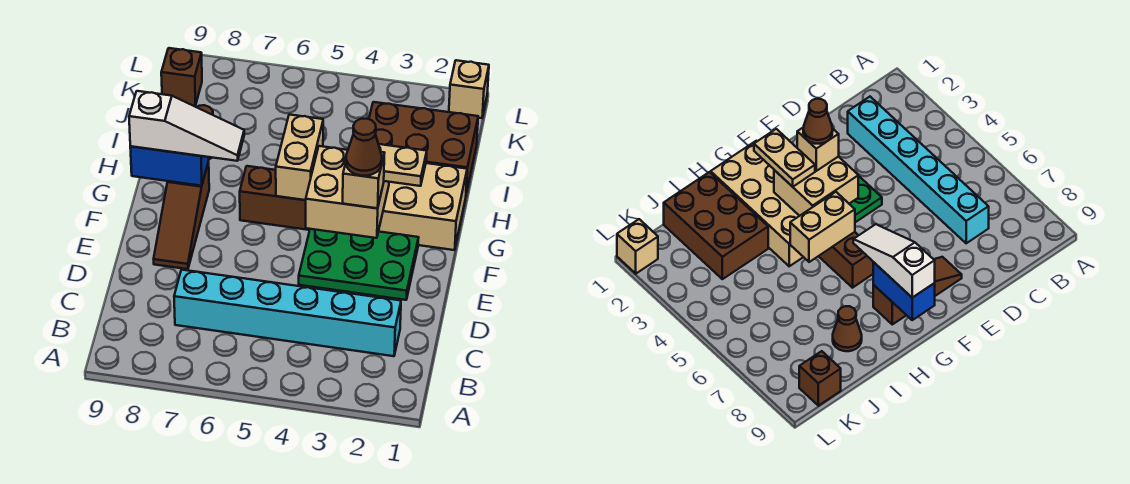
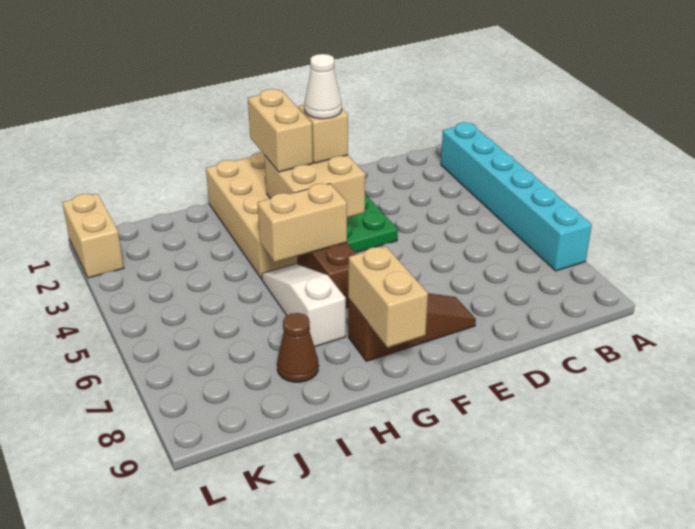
cyan brick C2:C7 level 1 -> cyan brick A2:A7 level 1
brown cone F3 level 4 -> white cone F3 level 4
tan plate G2:G3 level 3 -> tan brick G2:G3 level 3
white slope G7:G9 level 3 top 9 -> white slope H5:H7 level 1 top 7
blue brick G8:G9 level 2 -> tan brick G8:G9 level 2
brown brick I1:J3 level 1 -> none
brown brick K9 level 1 -> none
tan brick L1 level 1 -> tan brick L1:L2 level 1

